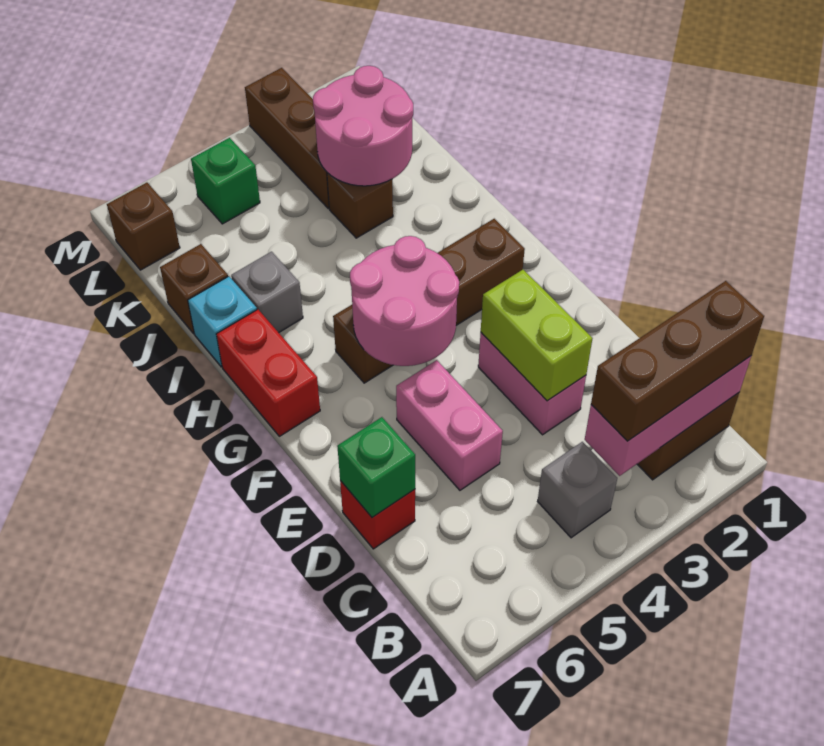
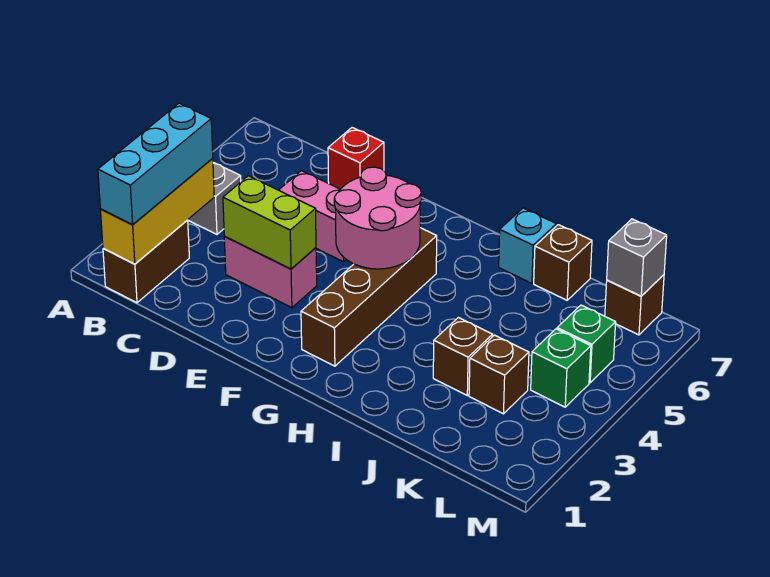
pink brick B1:B3 level 2 -> yellow brick B1:B3 level 2
brown brick B1:B3 level 3 -> cyan brick B1:B3 level 3
green brick D7 level 2 -> green brick L4 level 1
red brick G7:H7 level 1 -> none
grey brick I6 level 1 -> grey brick L7 level 2
pink round brick J2:K3 level 2 -> none
brown brick K3:M3 level 1 -> brown brick K3 level 1

